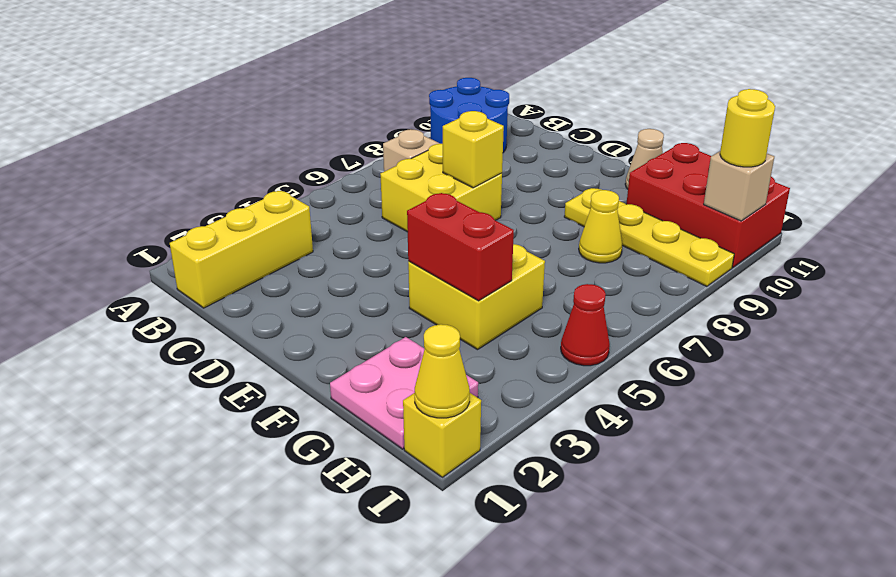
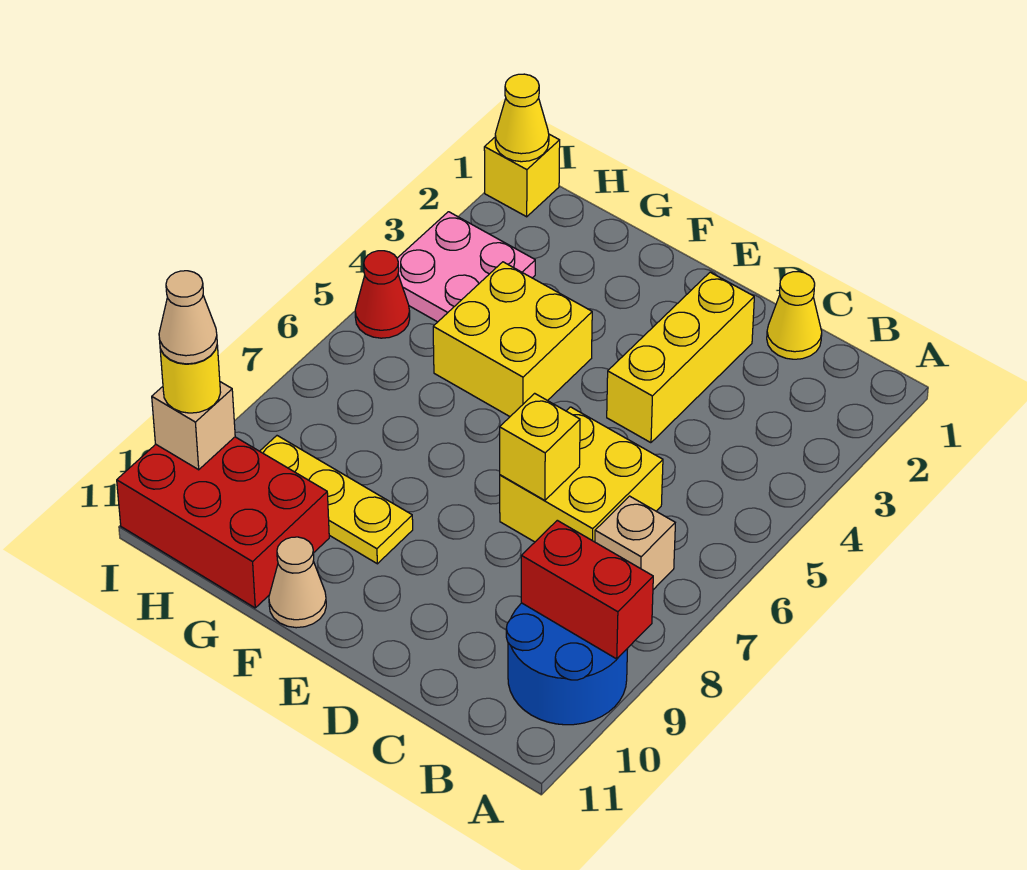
yellow brick B1:B3 level 1 -> yellow brick D2:D4 level 1
red brick F4:G4 level 2 -> red brick A9:B9 level 2
yellow plate F9:I9 level 1 -> yellow plate F9:H9 level 1
pink plate G1:H2 level 1 -> pink plate H3:I4 level 1
yellow cone G8 level 1 -> yellow cone C1 level 1
none -> tan cone I10 level 4

